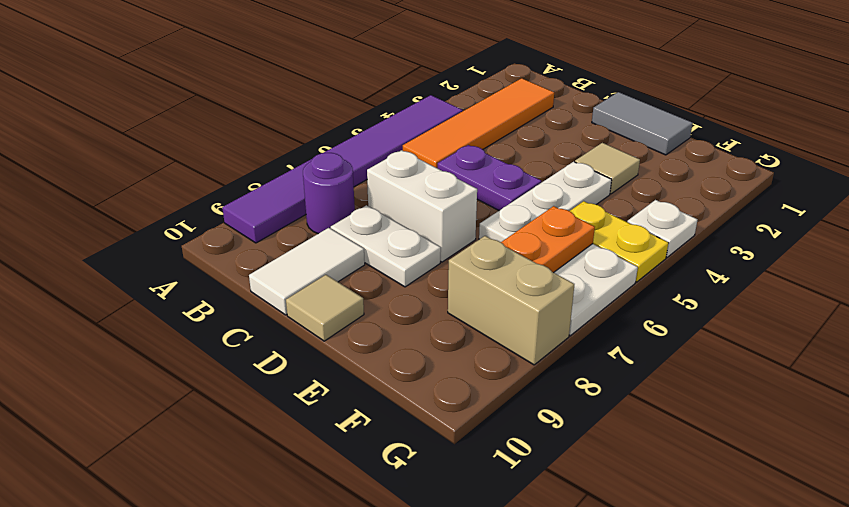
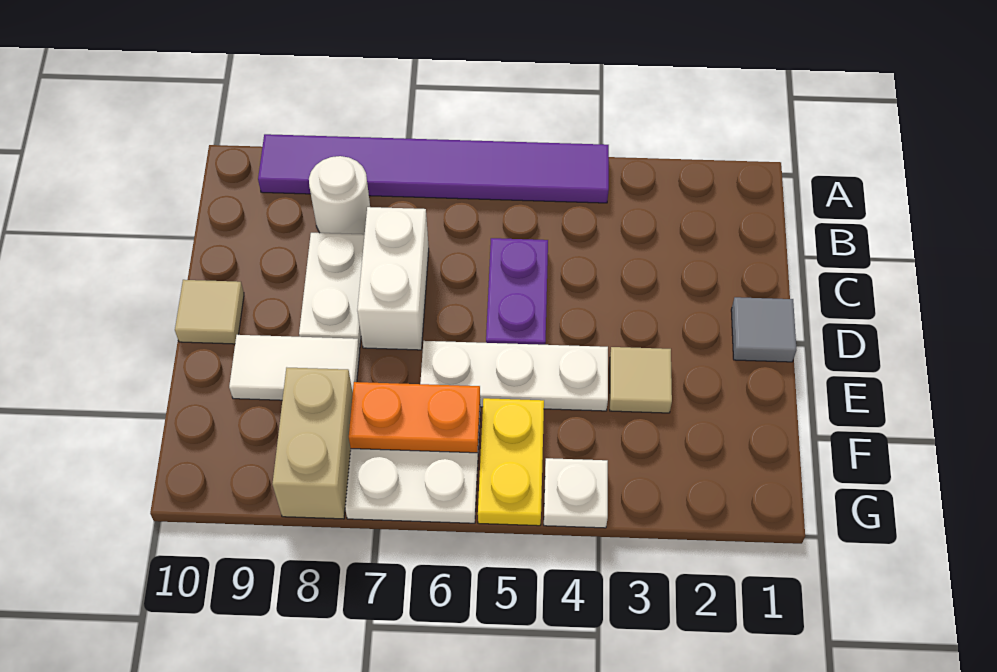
orange tile B2:B5 level 1 -> none
purple round brick B8 level 1 -> white round brick B8 level 1
white tile C9:C10 level 1 -> white tile E8:E9 level 1
grey tile D1:E1 level 1 -> grey tile D1 level 1

